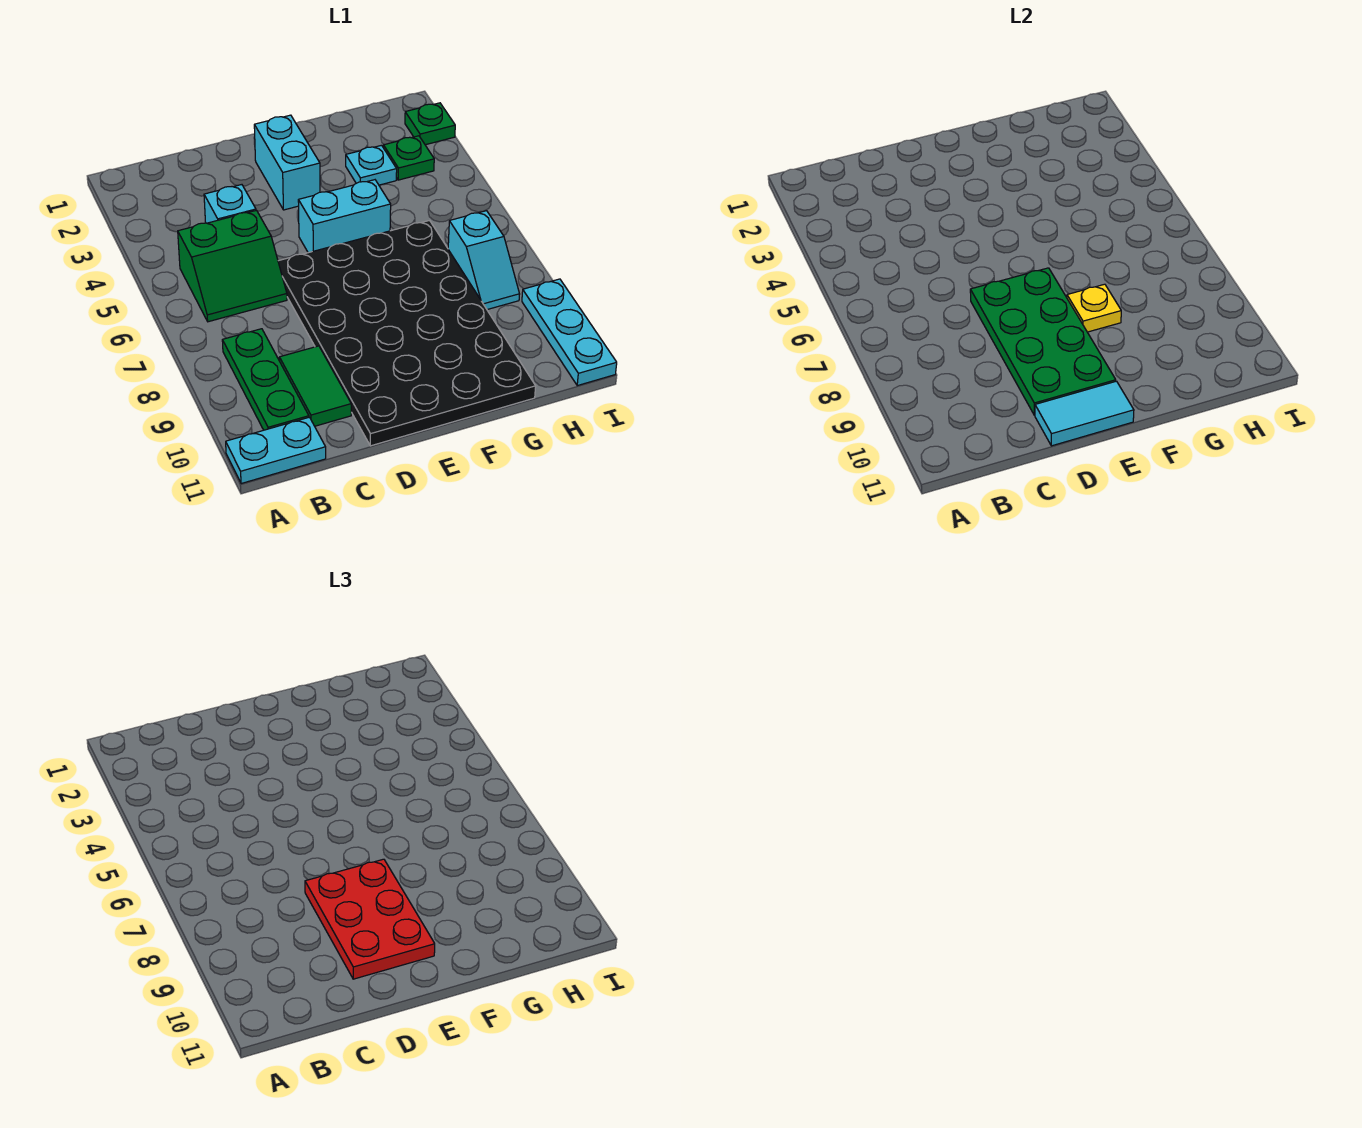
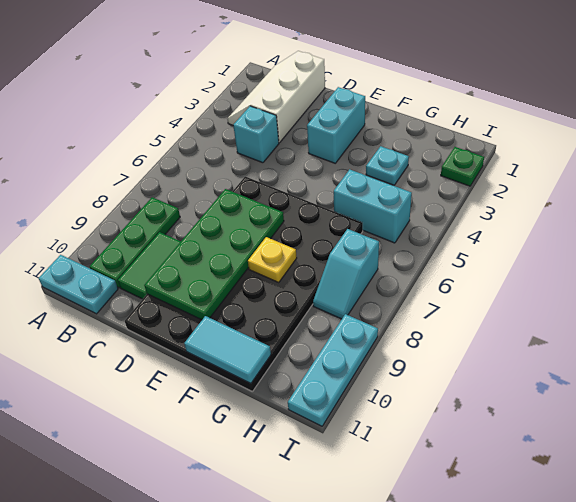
none -> white slope B1:C3 level 1 top C
green slope B5:C6 level 1 top 5 -> none
red plate D8:E10 level 3 -> none
cyan tile D11:E11 level 2 -> cyan tile F11:G11 level 2
cyan brick E5:F5 level 1 -> cyan brick G5:H5 level 1
green plate H3 level 1 -> none

